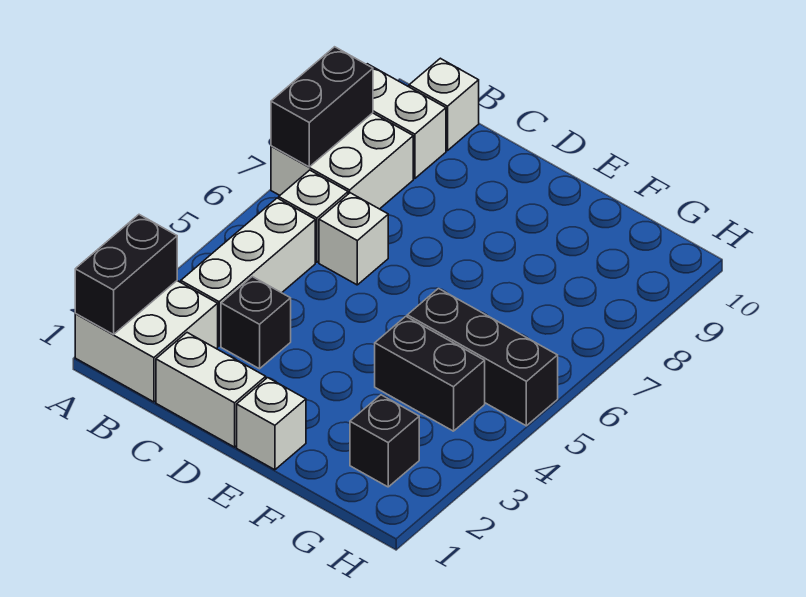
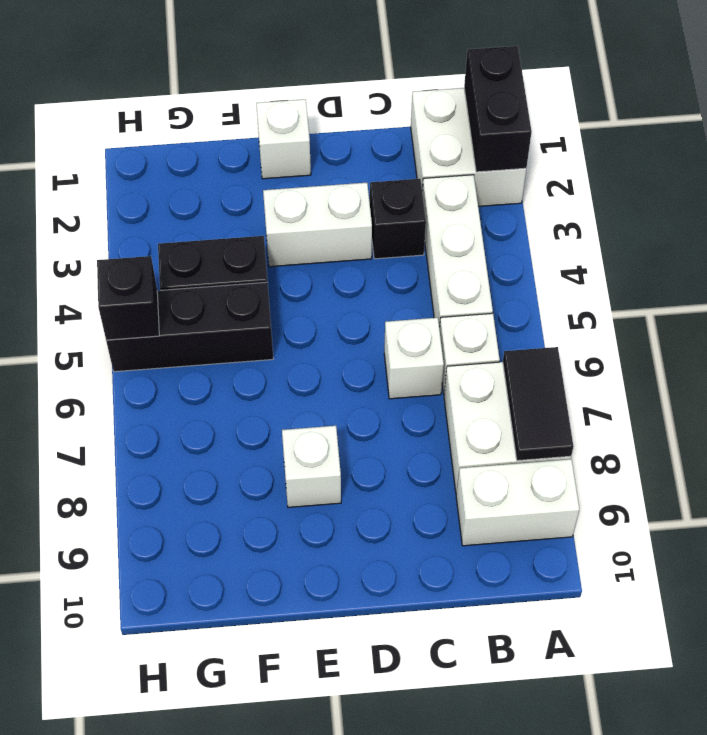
black brick A7:A8 level 2 -> black tile A7:A8 level 2
white brick B10 level 1 -> white brick E8 level 1
white brick C1:D1 level 1 -> white brick D3:E3 level 1
black brick G2 level 1 -> black brick H5 level 2

